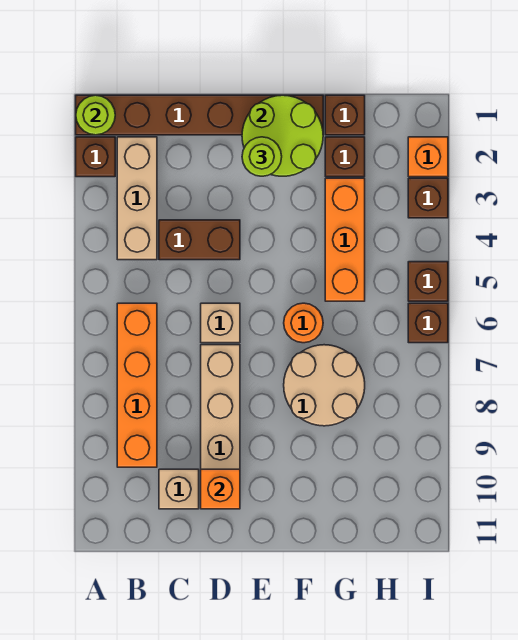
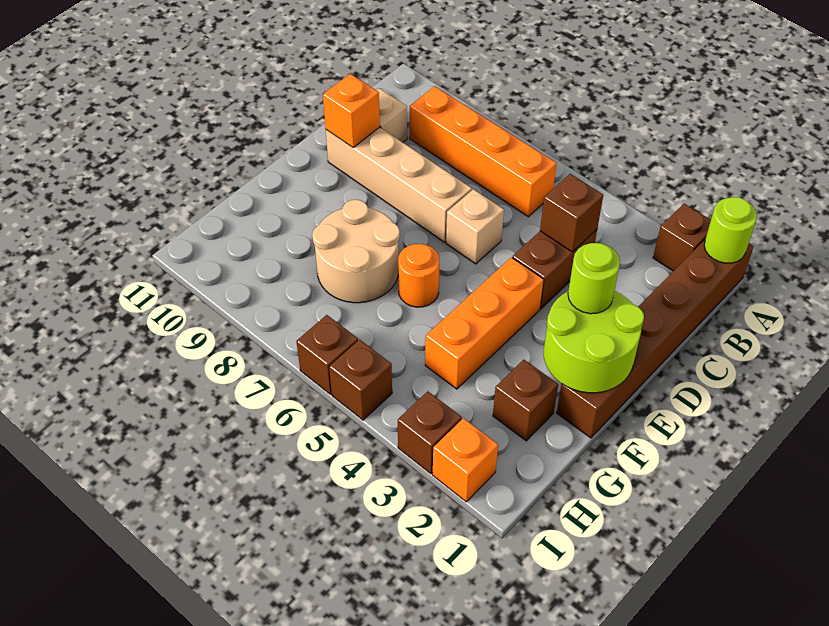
tan brick B2:B4 level 1 -> none
brown brick G1 level 1 -> brown brick C4 level 2
orange brick G3:G5 level 1 -> orange brick E4:G4 level 1

